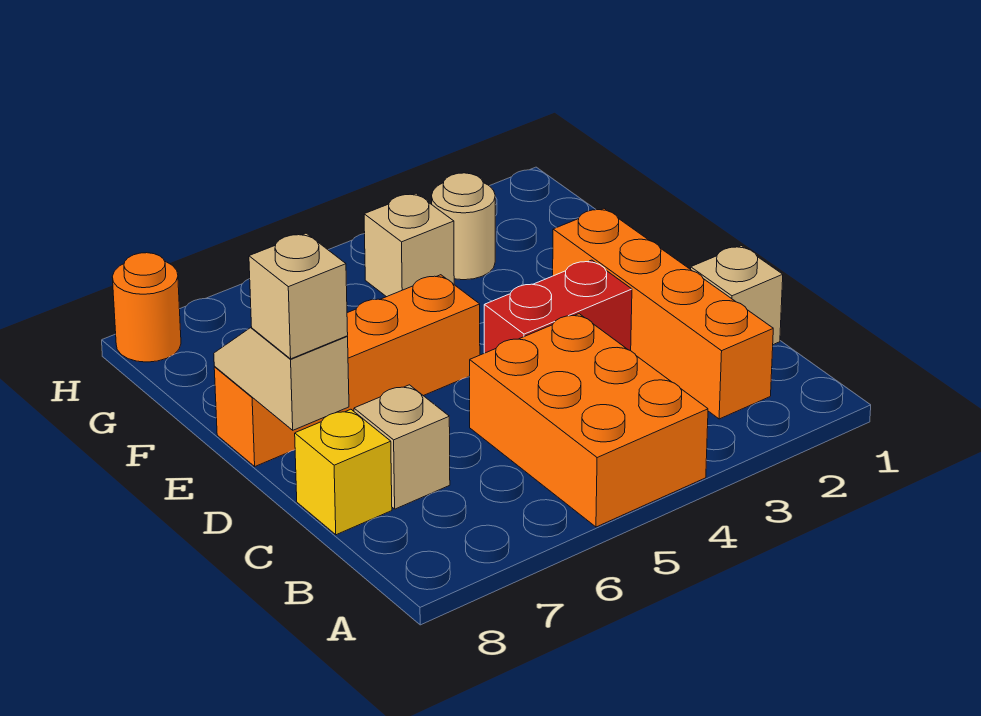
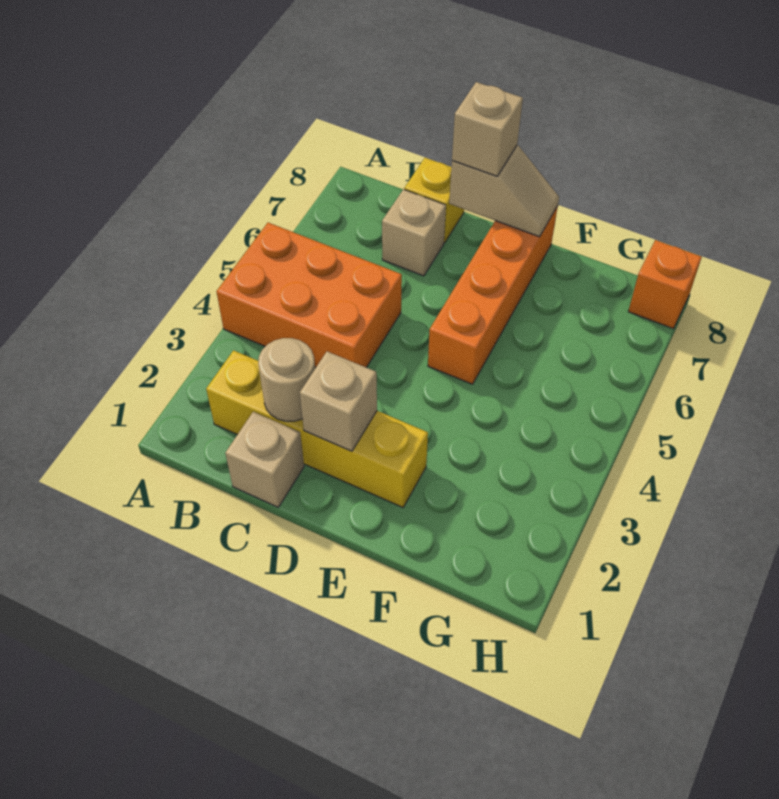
orange brick B2:E2 level 1 -> yellow brick B2:E2 level 1
red brick D3:D4 level 1 -> none
tan round brick G3 level 1 -> tan round brick C2 level 2
tan brick G4 level 1 -> tan brick D2 level 2
orange round brick H8 level 1 -> orange brick H8 level 1

